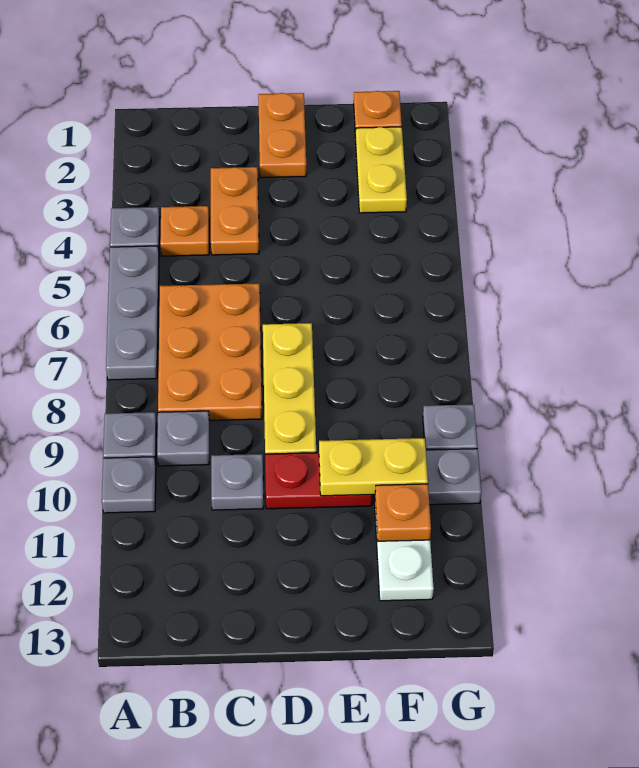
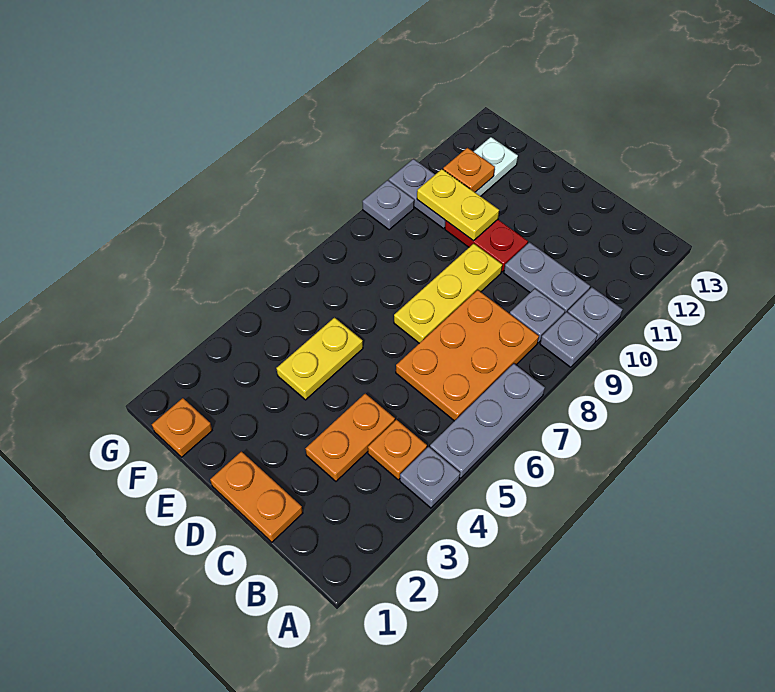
grey plate C10 level 1 -> grey plate B10:C10 level 1
orange plate D1:D2 level 1 -> orange plate C1:D1 level 1
yellow plate F2:F3 level 1 -> yellow plate E4:E5 level 1

